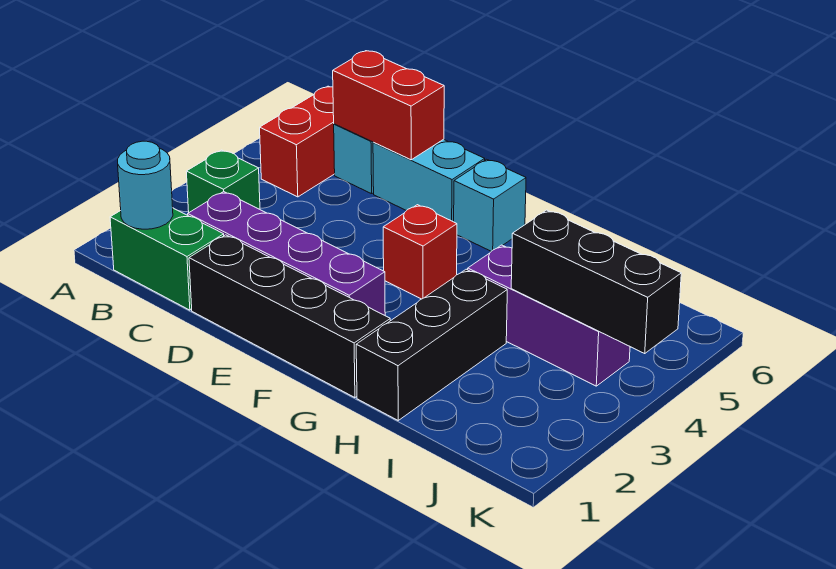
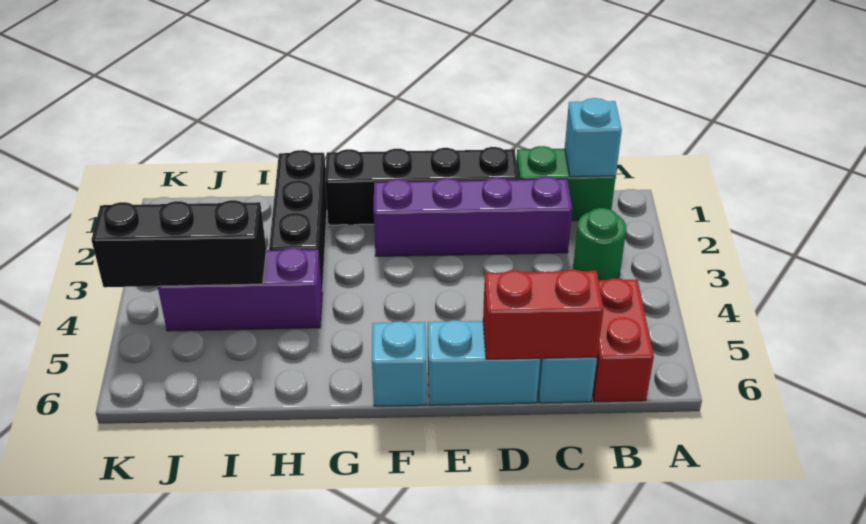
cyan round brick B1 level 2 -> cyan brick B1 level 2
green brick B3 level 1 -> green round brick B3 level 1
red brick F4 level 1 -> none

